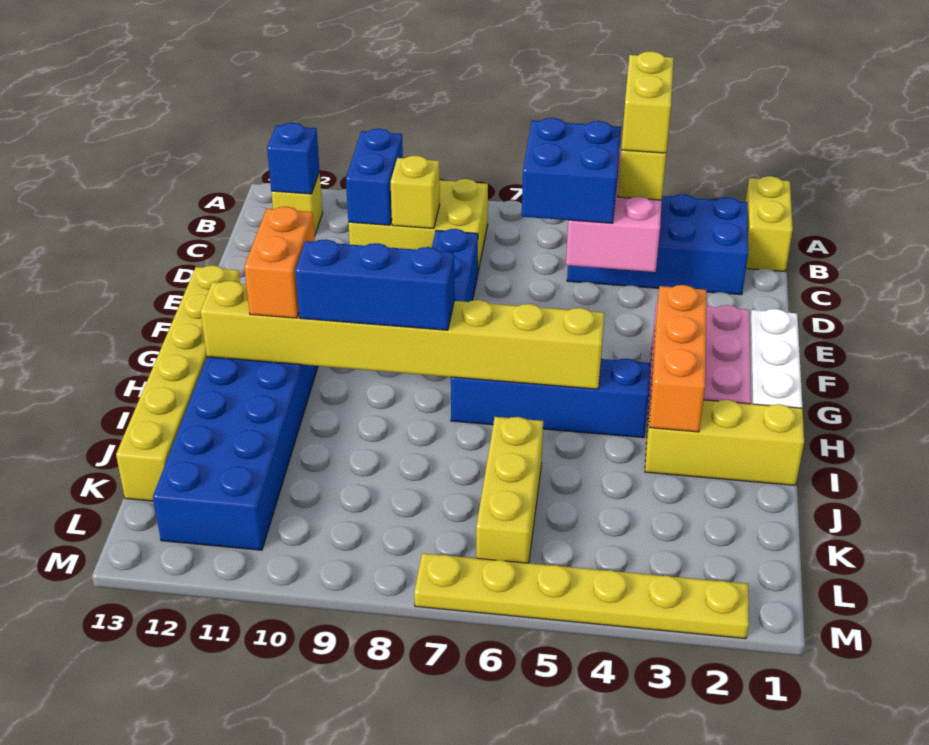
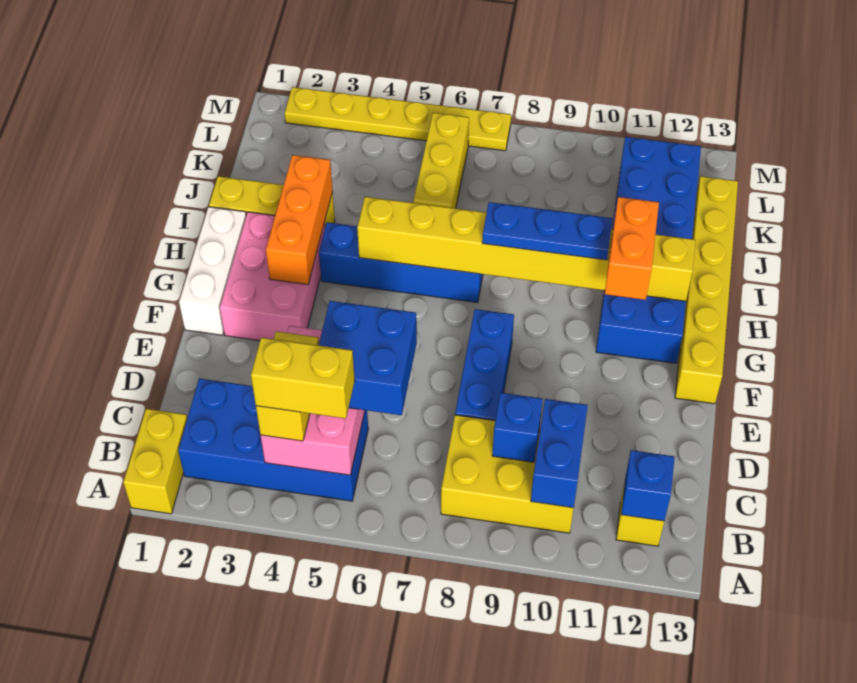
yellow brick B4:C4 level 4 -> yellow brick B4:B5 level 4
yellow brick C9 level 2 -> blue brick C9 level 2
blue brick H8:H10 level 3 -> blue plate H8:H10 level 3

